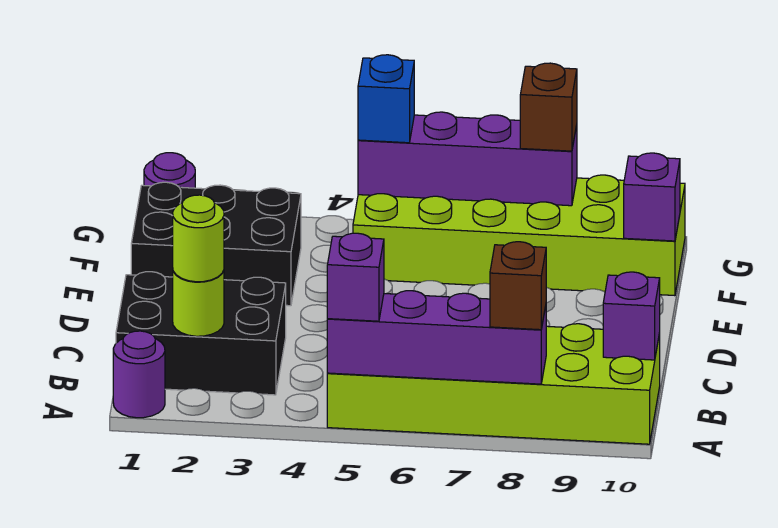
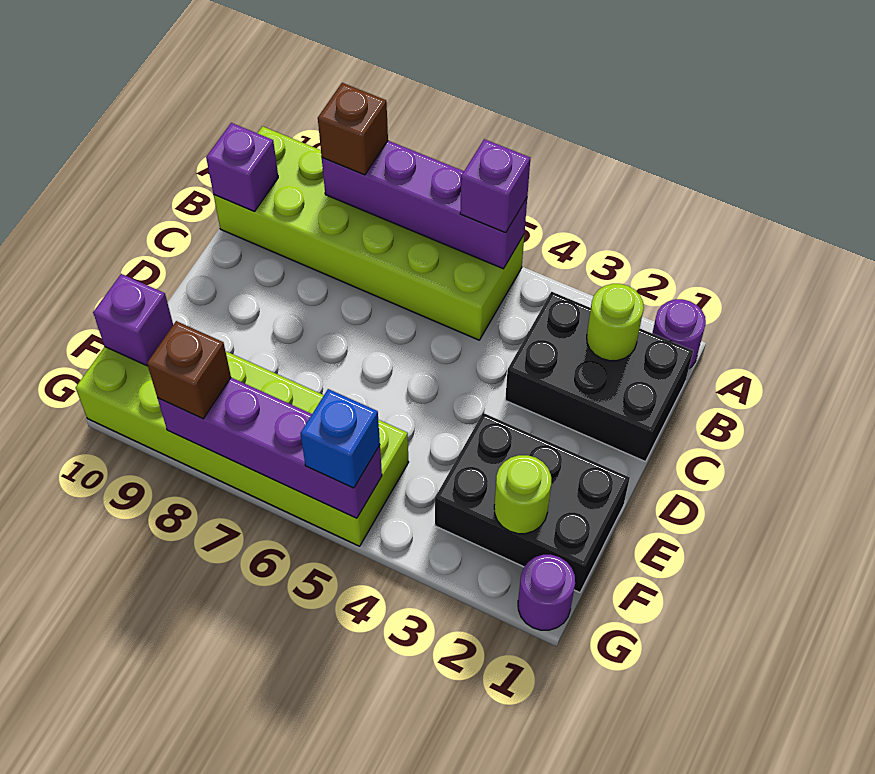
lime round brick B2 level 3 -> lime round brick F2 level 2

